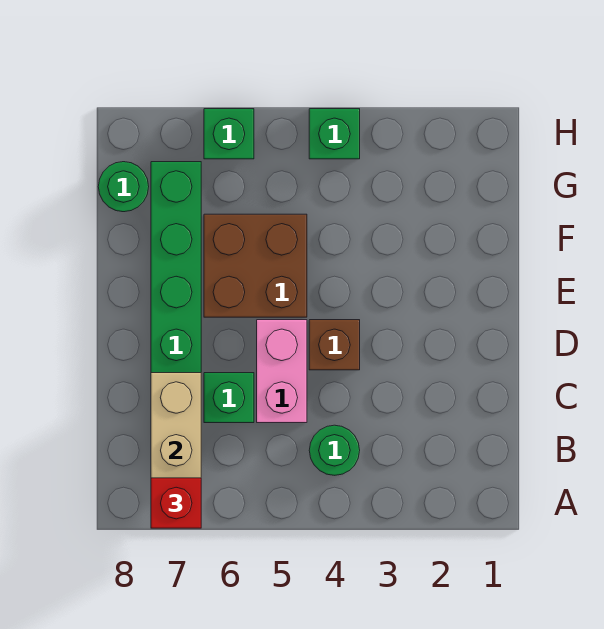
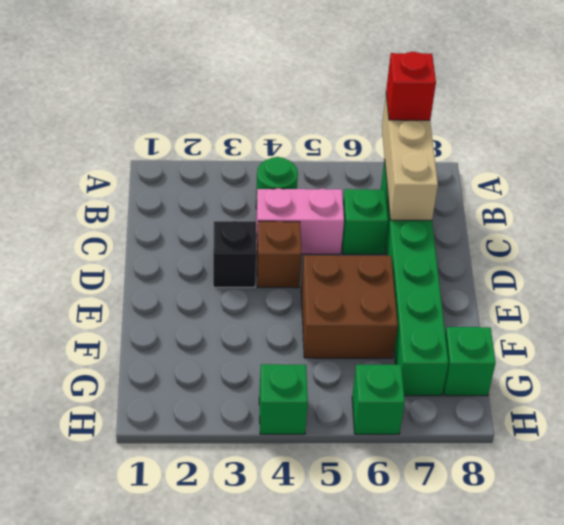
pink brick C5:D5 level 1 -> pink brick C4:C5 level 1
none -> black brick D3 level 1
green round brick G8 level 1 -> green brick G8 level 1

